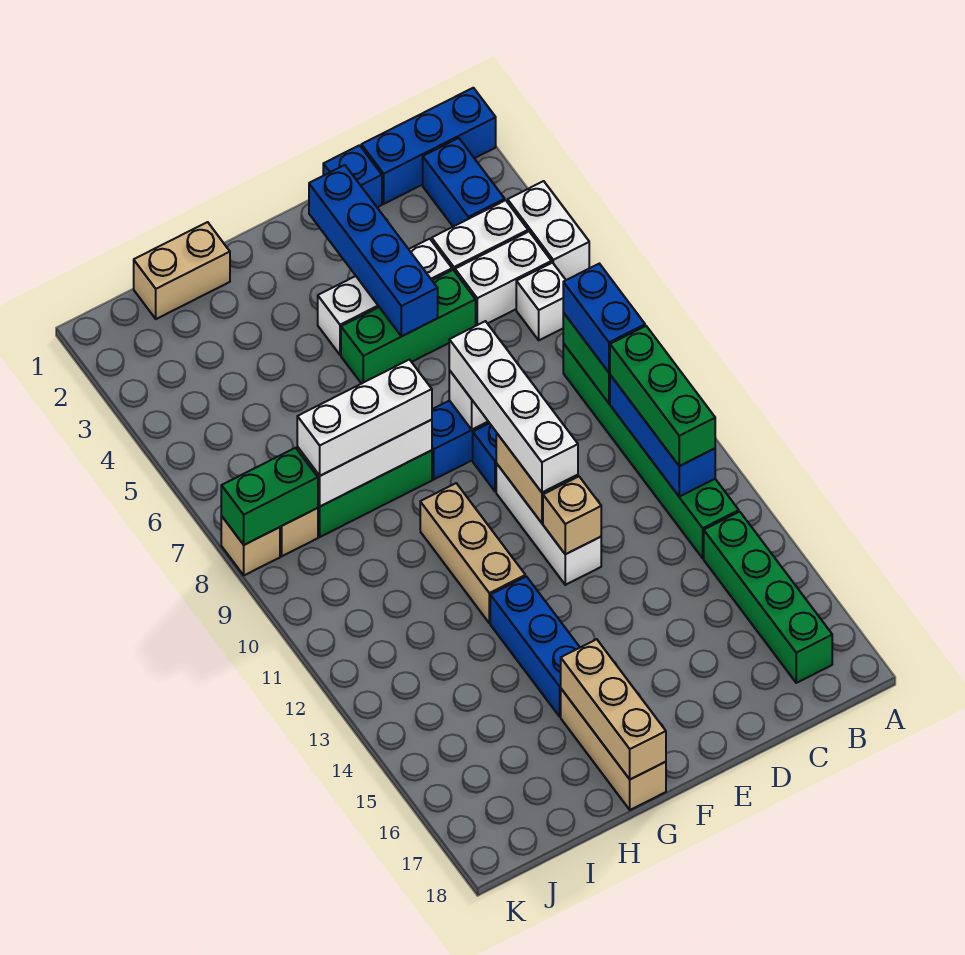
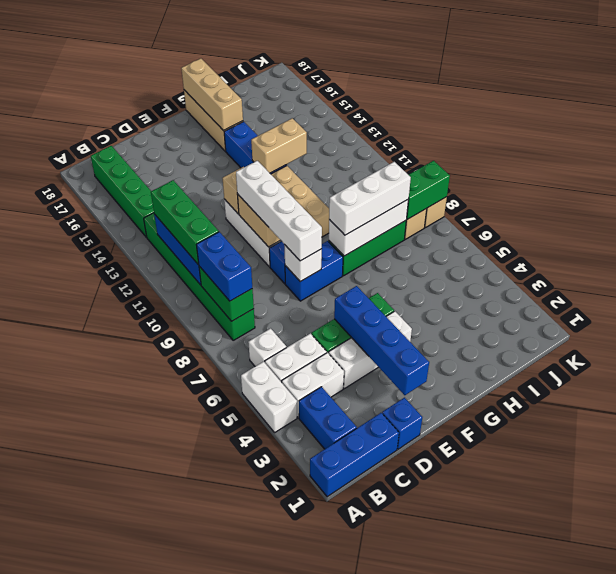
tan brick H1:I1 level 1 -> tan brick G13:H13 level 2

